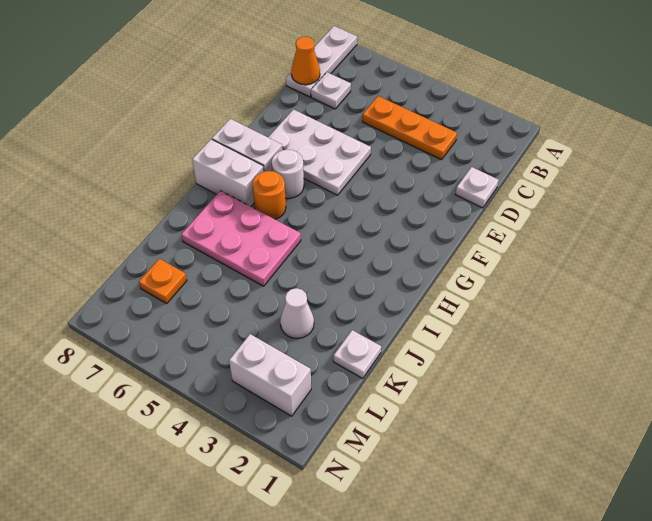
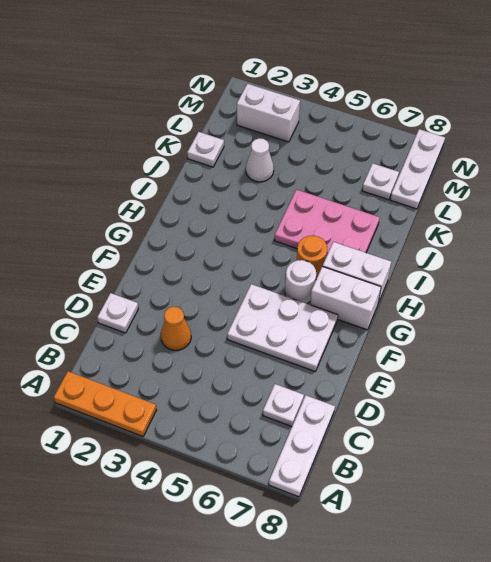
orange plate C3:C5 level 1 -> orange plate A1:A3 level 1
orange cone C8 level 2 -> orange cone D3 level 1
orange plate L7 level 1 -> white plate L7 level 1
none -> white plate L8:N8 level 1

